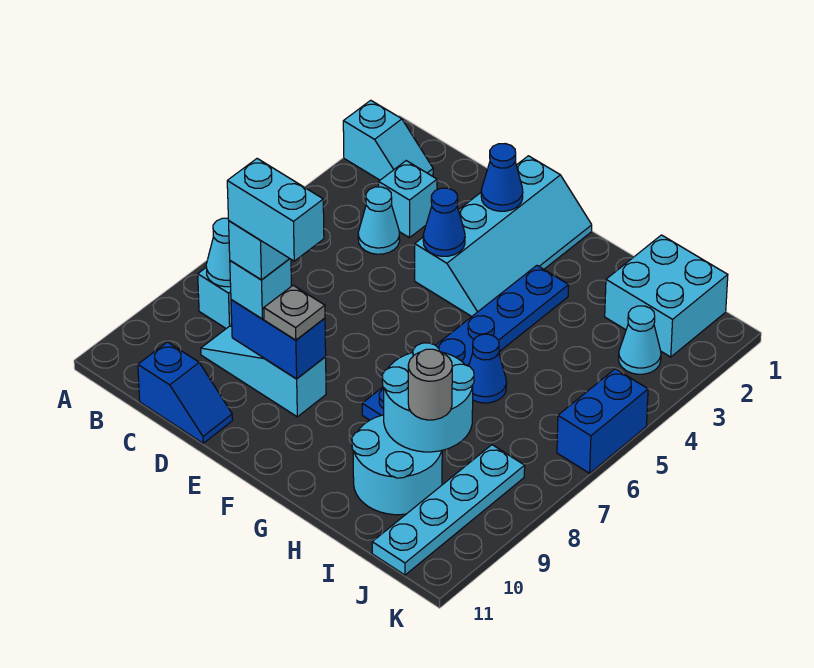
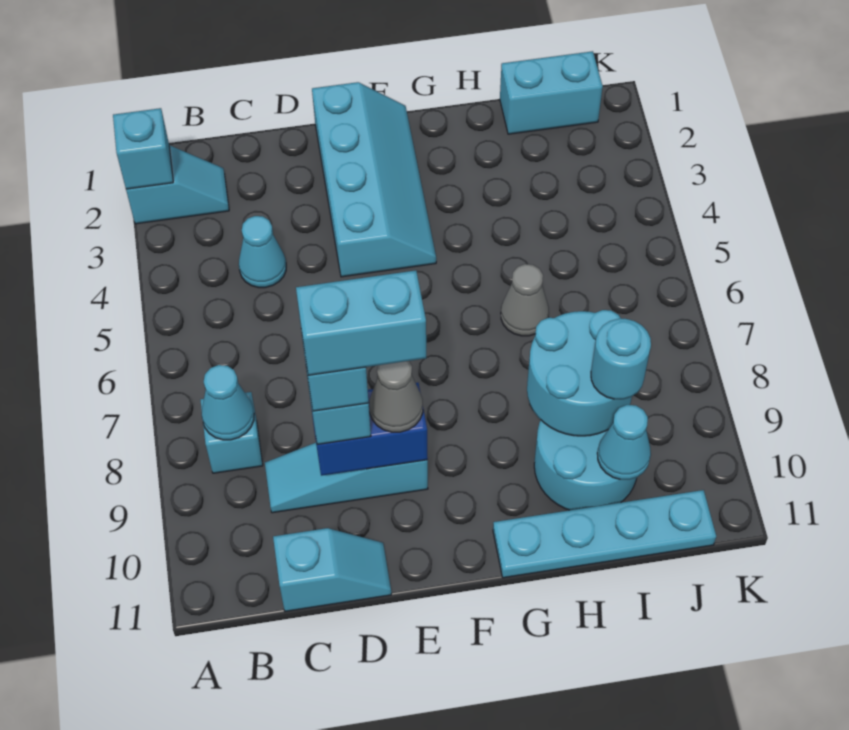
cyan brick C3 level 1 -> cyan brick A2 level 2
blue slope C11:D11 level 1 top C -> cyan slope C11:D11 level 1 top C
blue cone E2 level 2 -> none
blue cone E4 level 2 -> none
grey plate E9 level 3 -> grey cone E9 level 3
blue plate G3:G8 level 1 -> none
blue cone H6 level 1 -> grey cone H6 level 1
cyan brick I1:J2 level 1 -> cyan brick I1:J1 level 1
grey round brick I9 level 3 -> cyan round brick I9 level 3
cyan cone J3 level 1 -> cyan cone I10 level 2
cyan plate J8:J11 level 1 -> cyan plate G11:J11 level 1
blue brick K5:K6 level 1 -> none

